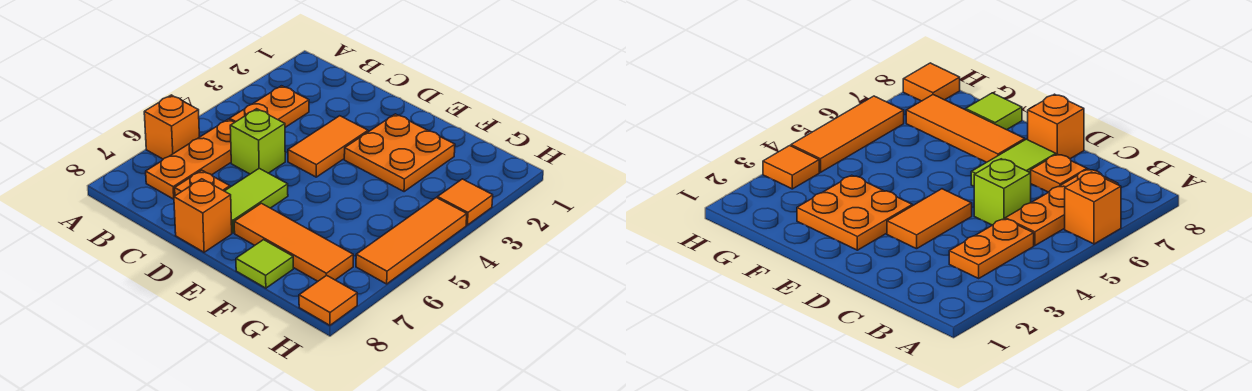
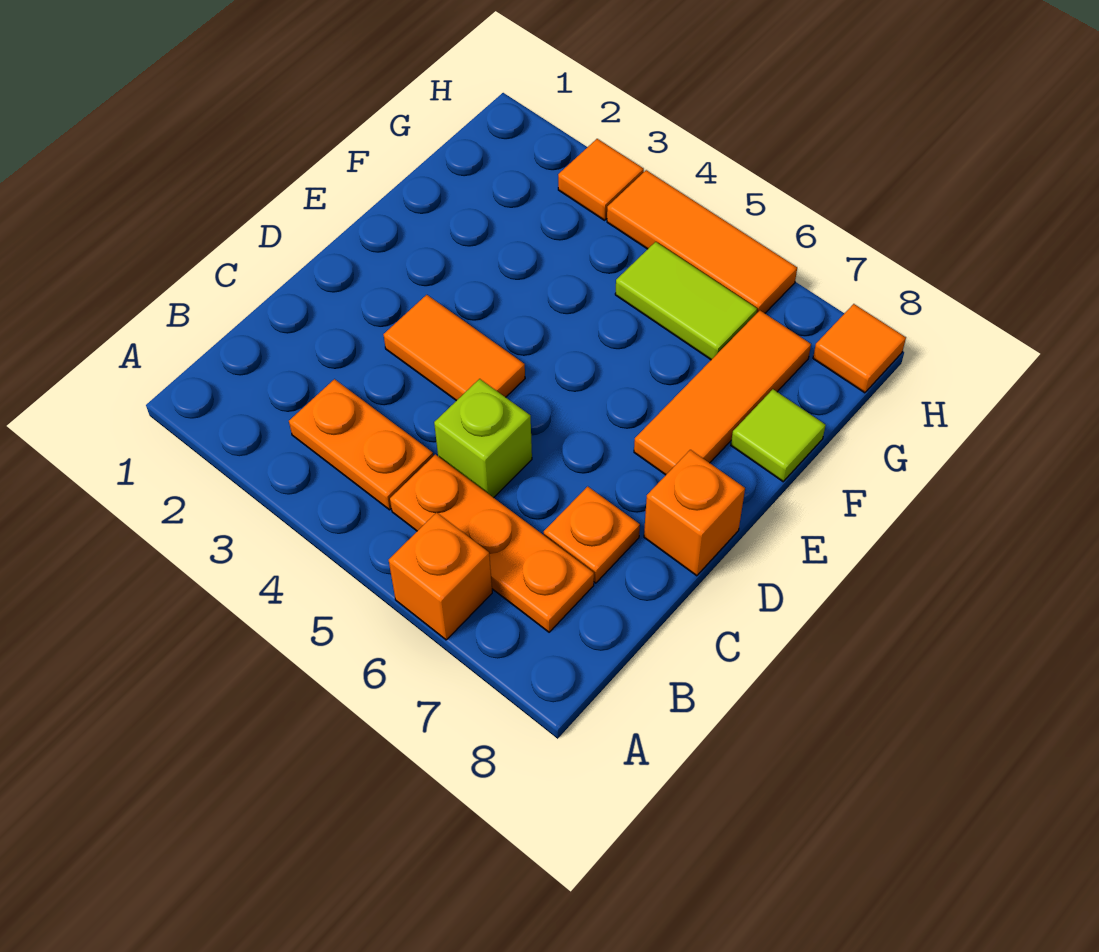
lime tile D6:D7 level 1 -> lime tile G5:G6 level 1
orange plate E2:F3 level 1 -> none

